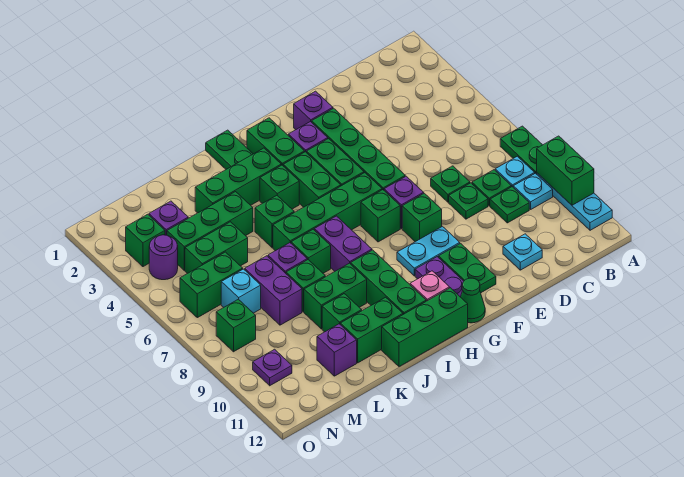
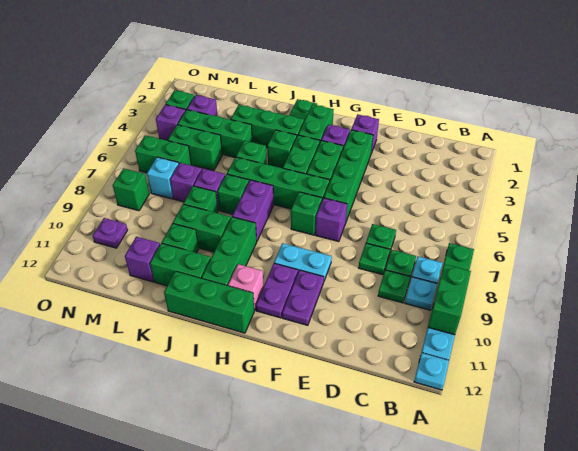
cyan plate D11 level 1 -> cyan plate A12 level 1
green brick F8 level 1 -> none
green plate F10:F11 level 1 -> purple plate F10:F11 level 1
green cone G12 level 1 -> none
purple brick L7:L8 level 1 -> purple brick L7 level 1
purple round brick N4 level 1 -> purple brick N4 level 1

